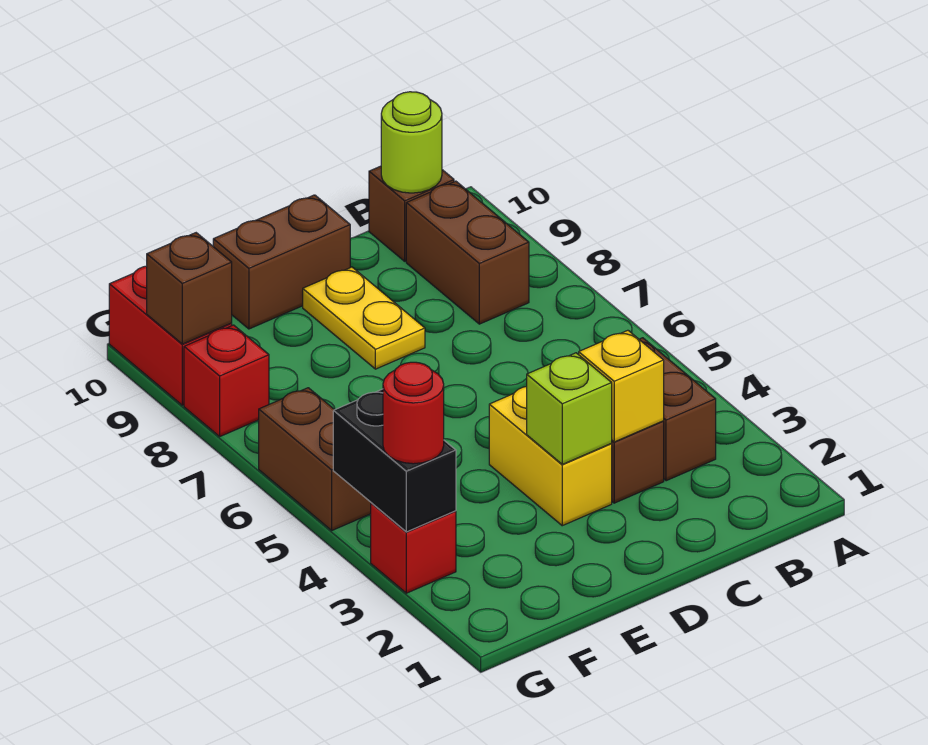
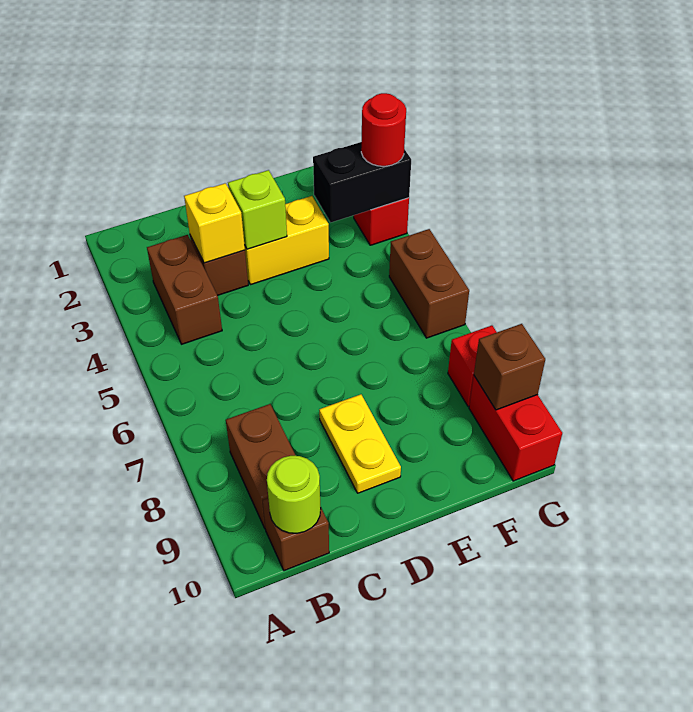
yellow brick D3:D4 level 1 -> yellow brick D3:E3 level 1
brown brick D10:E10 level 1 -> none
black brick G3:G4 level 2 -> black brick F3:G3 level 2

